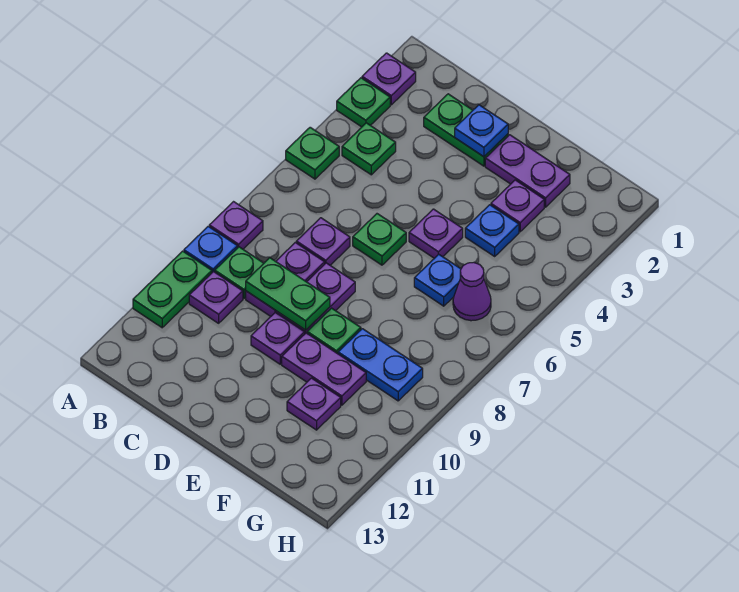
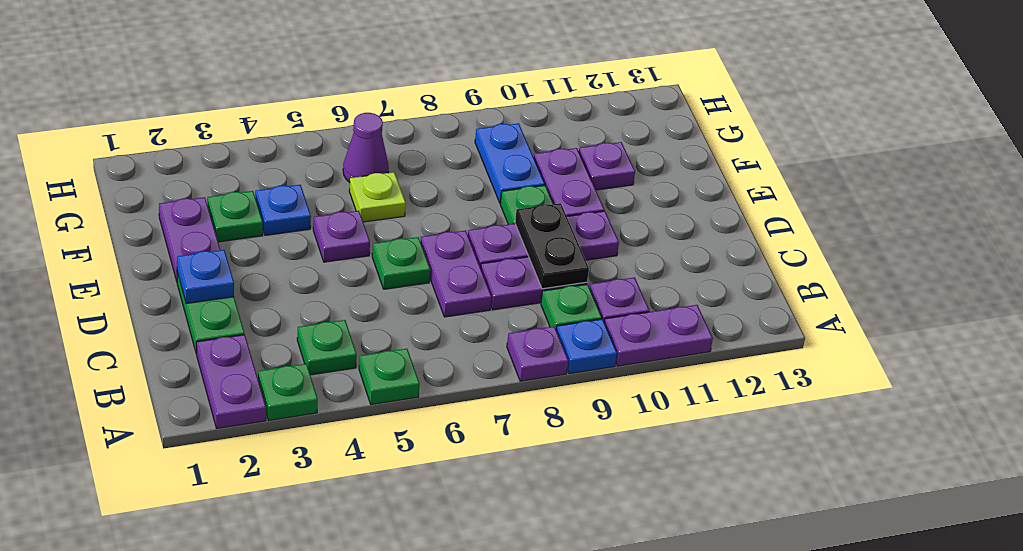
purple plate A2 level 1 -> purple plate A2:B2 level 1
green plate A10:A11 level 1 -> purple plate A10:A11 level 1
purple plate C7 level 1 -> purple plate C7:D7 level 1
green plate C9:D9 level 2 -> black plate C9:D9 level 2
purple plate F3 level 1 -> green plate F3 level 1
blue plate F6 level 1 -> lime plate F6 level 1

